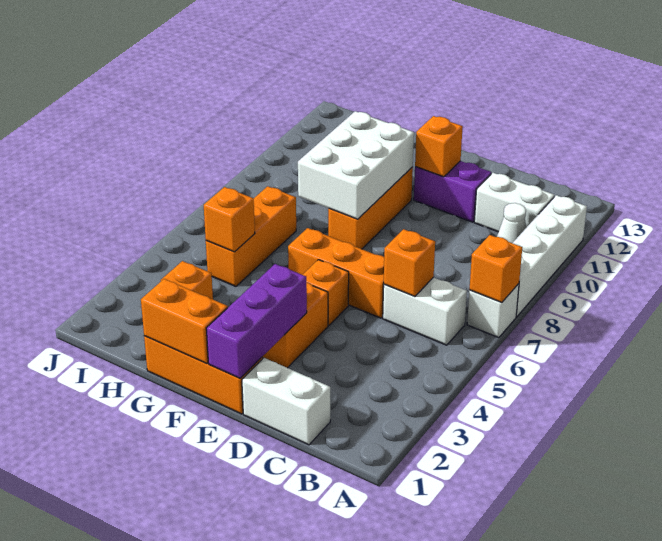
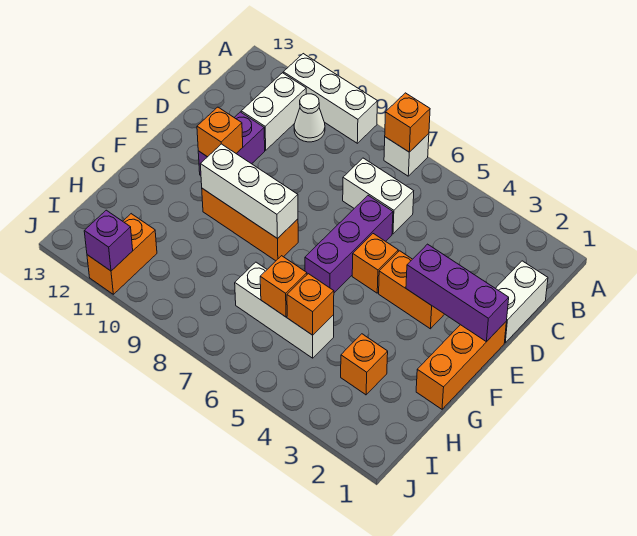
white brick A8:A11 level 1 -> white brick A9:A11 level 1
white brick B6:C6 level 1 -> white brick C6:C7 level 1
orange brick C6 level 2 -> orange brick H6 level 2
orange brick D6:F6 level 1 -> purple brick D6:F6 level 1
orange brick F1:G1 level 2 -> orange brick I11:J11 level 1
white brick F8:G10 level 2 -> white brick F8:F10 level 2
orange brick H5:H7 level 1 -> white brick H5:H7 level 1
none -> purple brick J11 level 2

